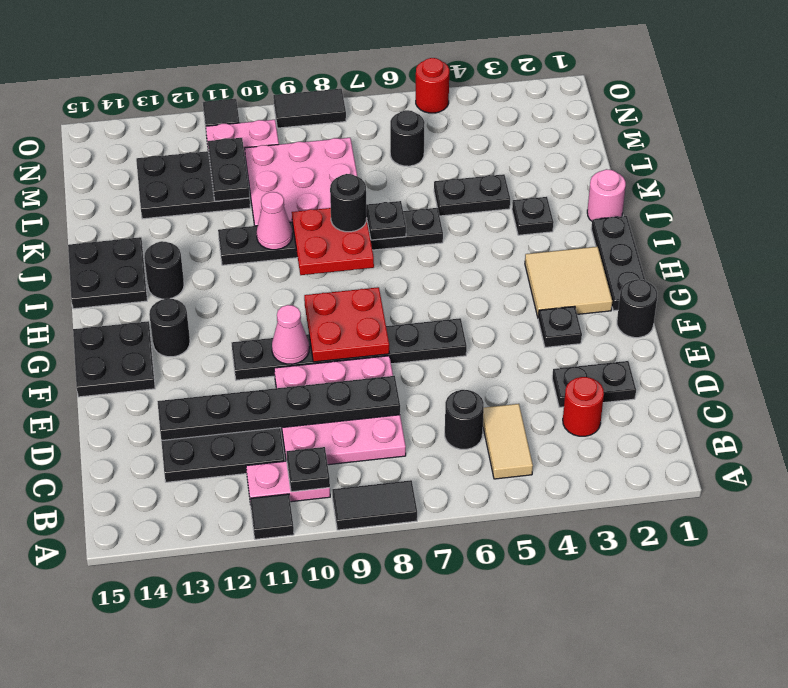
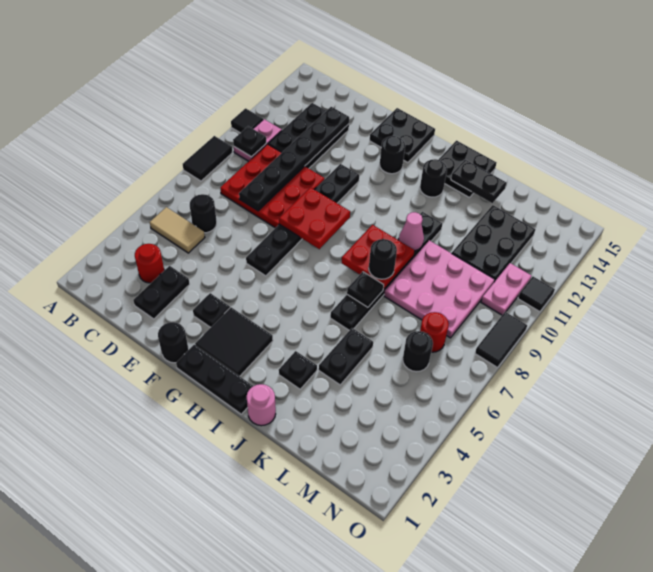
pink plate C8:E10 level 1 -> red plate C8:E10 level 1
pink cone F10 level 2 -> none
tan tile G2:H3 level 1 -> black tile G2:H3 level 1
black plate L11:M11 level 2 -> black plate J14:K14 level 2
red round brick O5 level 1 -> red round brick M7 level 1

